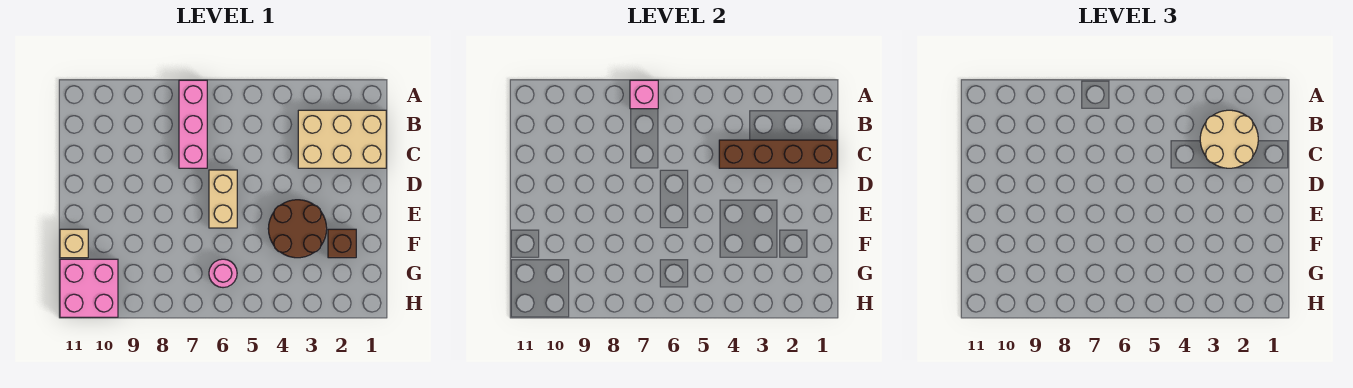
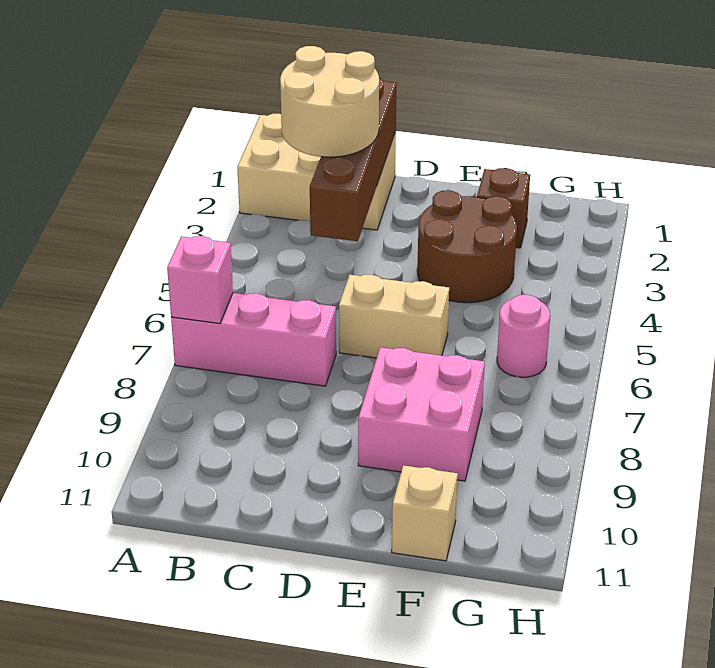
tan brick B1:C3 level 1 -> tan brick A1:C2 level 1
pink brick G10:H11 level 1 -> pink brick E8:F9 level 1

